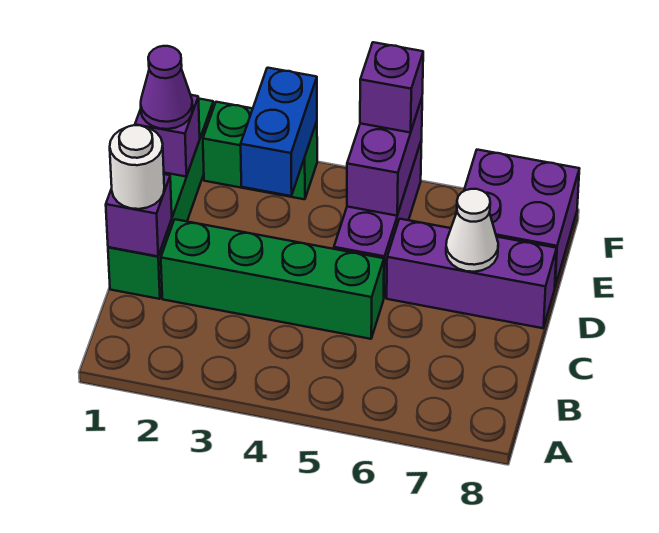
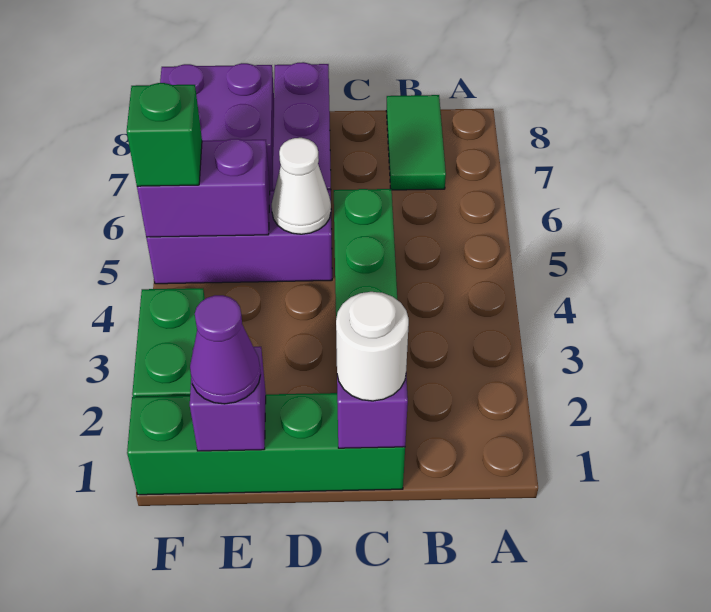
none -> green tile B7:B8 level 1
white cone D7 level 2 -> white cone D5 level 2
blue brick E3:F3 level 2 -> none
purple brick F5 level 3 -> green brick F5 level 3

